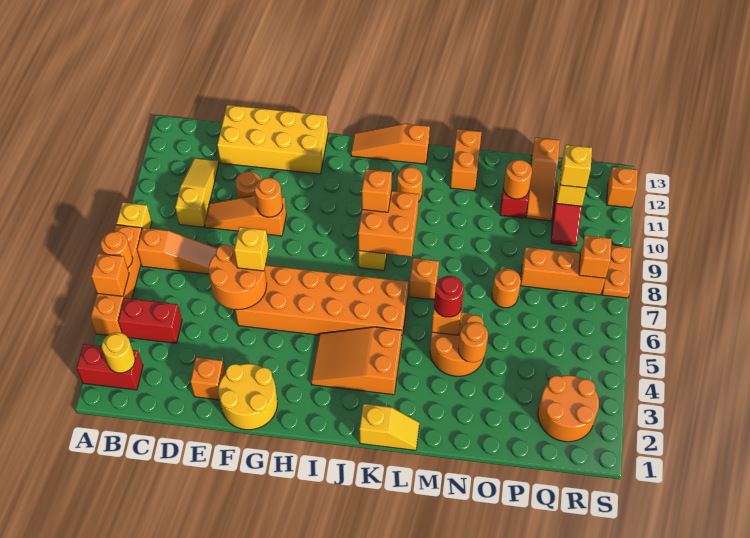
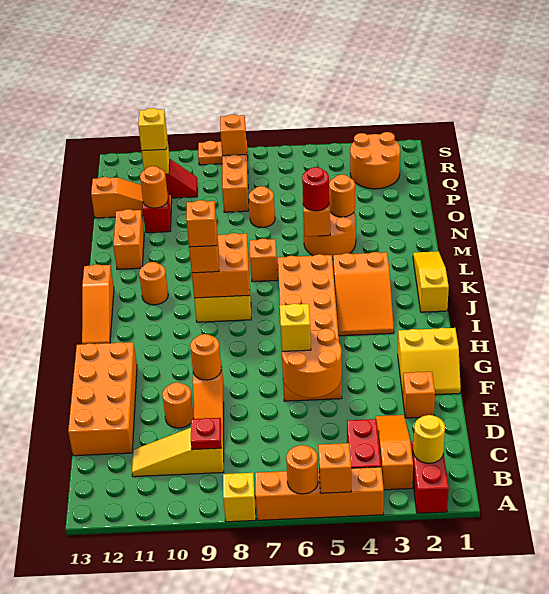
orange slope B7:D7 level 1 top B -> orange slope B3:D3 level 1 top B
none -> red plate C9 level 2
yellow brick D12:G13 level 1 -> orange brick D12:G13 level 1
yellow round brick F1:G2 level 1 -> yellow slope F1:G2 level 1 top G
yellow slope K1:L1 level 1 top K -> yellow slope J1:L1 level 1 top J
orange brick M12:M13 level 1 -> orange brick M12:N12 level 1
orange brick S12 level 1 -> orange brick J9 level 4

